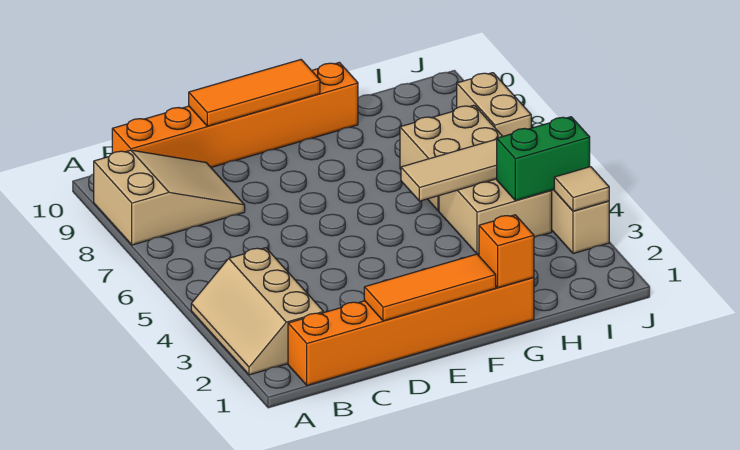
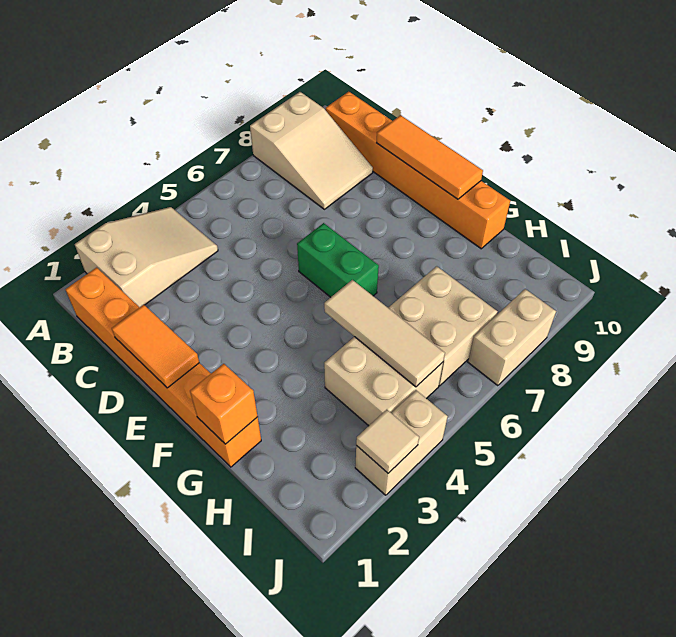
tan slope A2:B4 level 1 top B -> tan slope A2:B4 level 1 top 2
orange tile D1:F1 level 2 -> orange tile D1:E1 level 2
green brick I4:J4 level 2 -> green brick E6:F6 level 1

